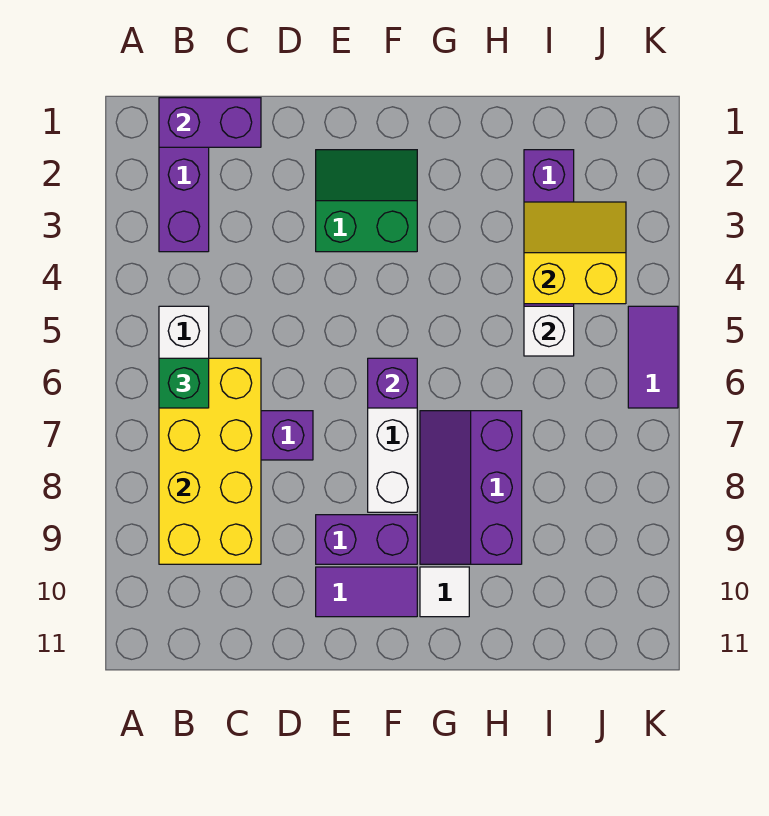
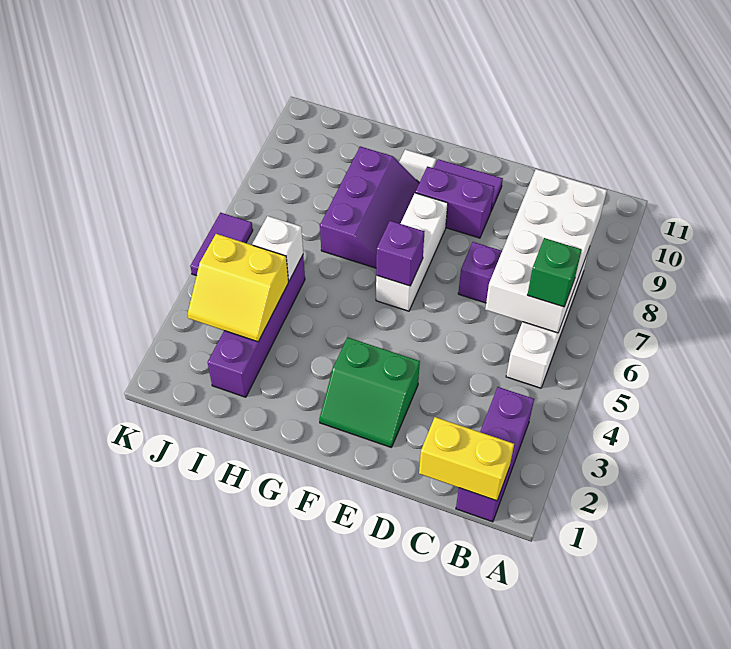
purple brick B1:C1 level 2 -> yellow brick B1:C1 level 2
yellow brick B6:C9 level 2 -> white brick B6:C9 level 2

